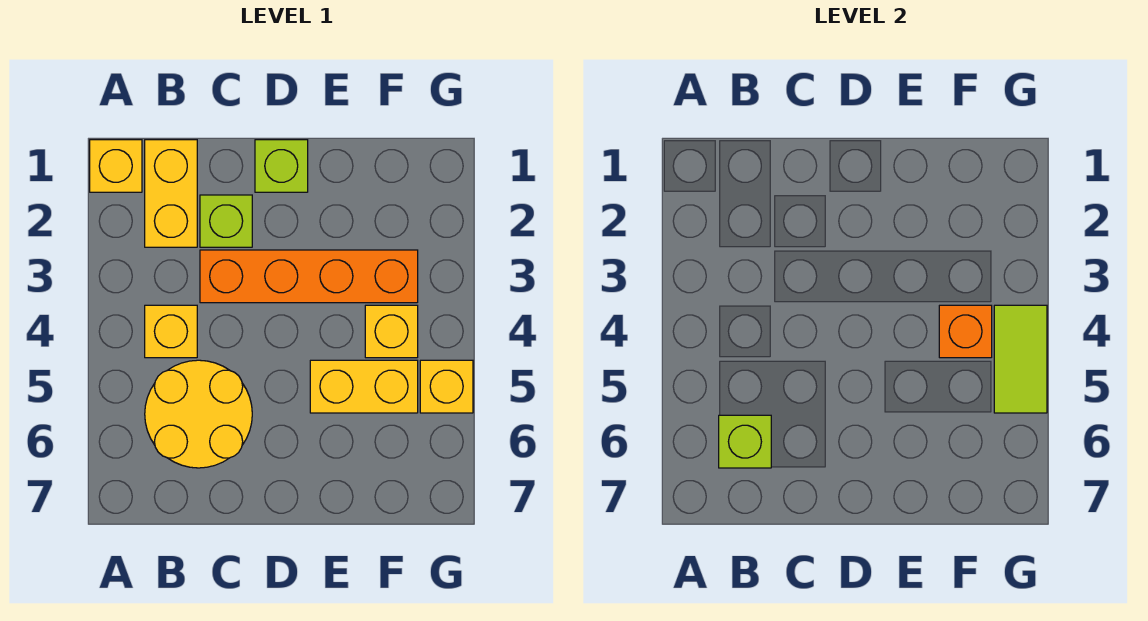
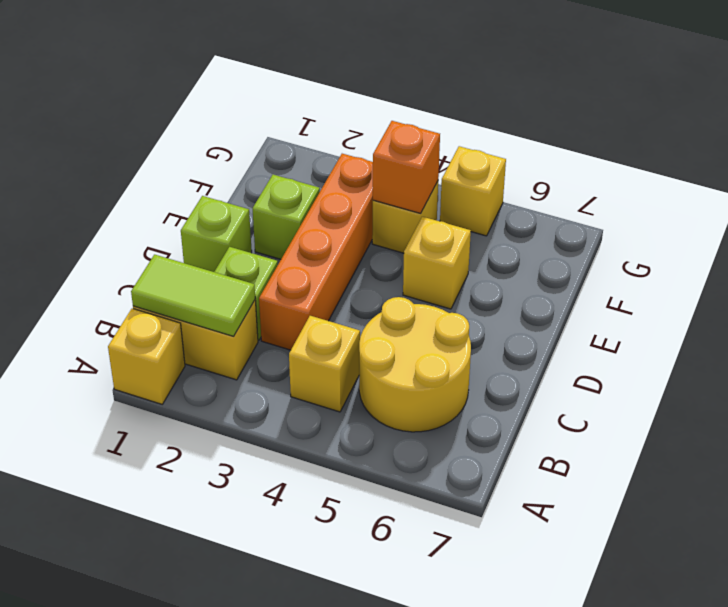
lime brick B6 level 2 -> lime brick E2 level 1
yellow brick E5:F5 level 1 -> yellow brick E5 level 1
lime tile G4:G5 level 2 -> lime tile B1:B2 level 2

